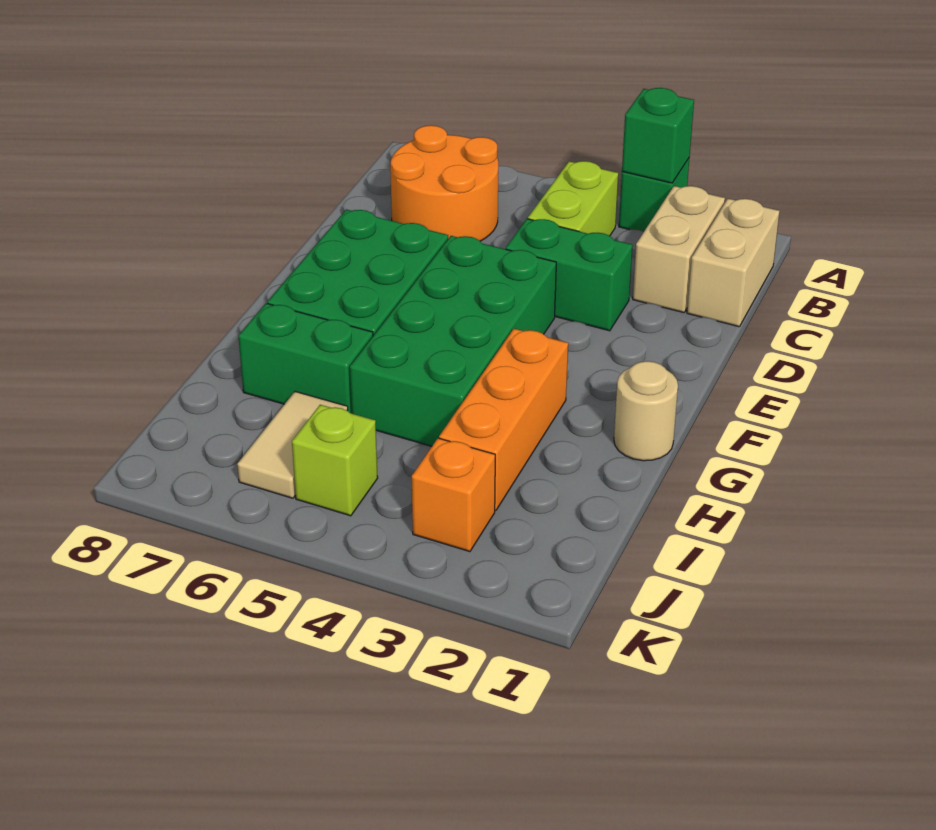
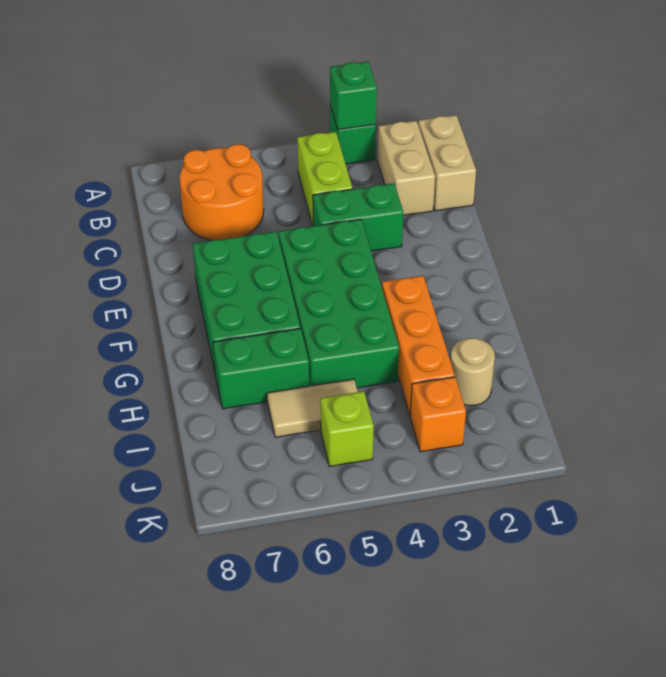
tan round brick G1 level 1 -> tan round brick I2 level 1
tan tile I6:J6 level 1 -> tan tile I5:I6 level 1

